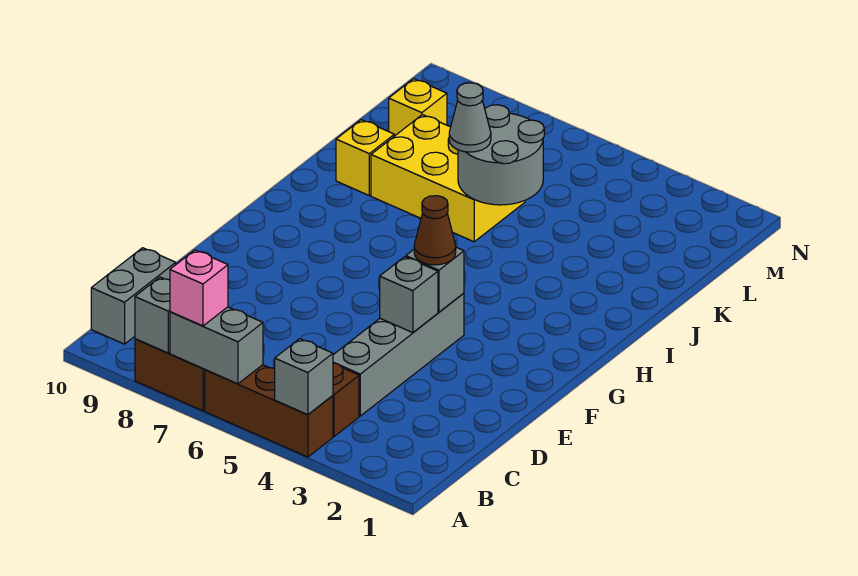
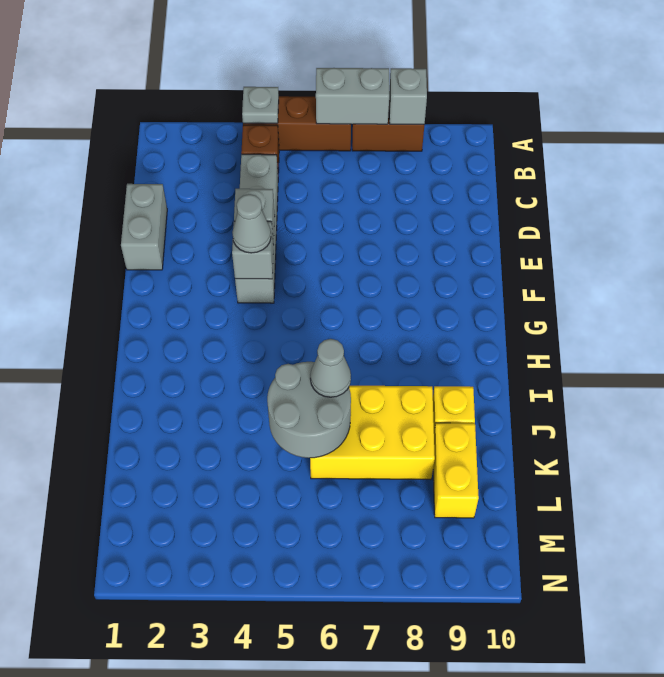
grey brick A4 level 2 -> grey plate A4 level 2
pink brick A7 level 3 -> none
grey brick B10:C10 level 1 -> grey brick D1:E1 level 1
brown cone F4 level 3 -> grey cone F4 level 3
yellow brick L9 level 1 -> yellow brick K9:L9 level 1

